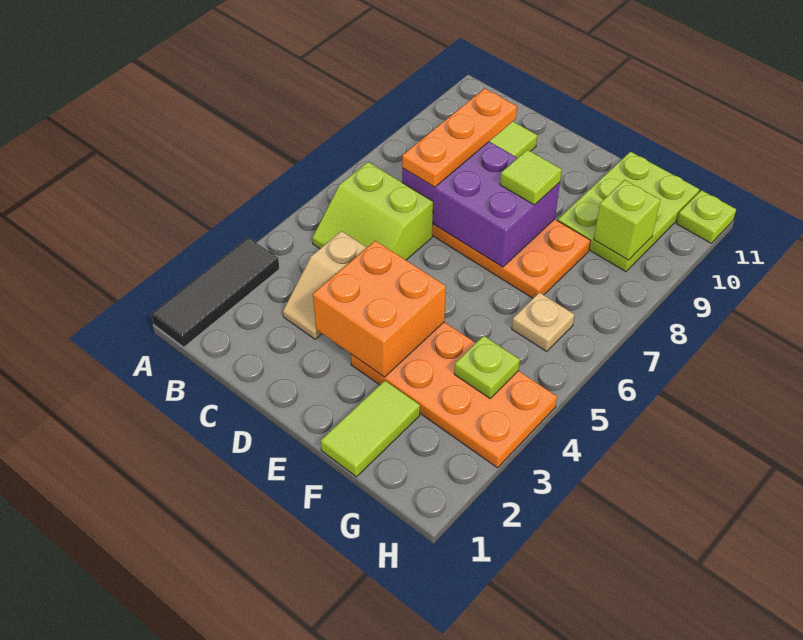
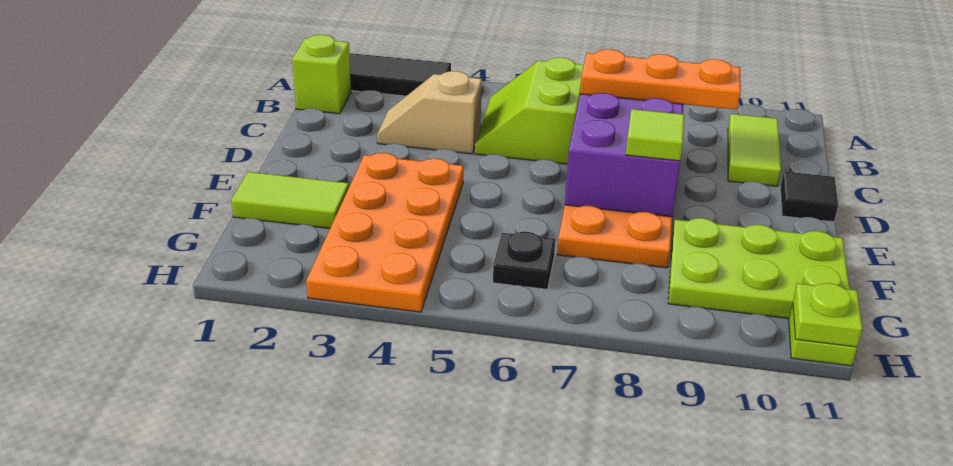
orange brick D3:E4 level 2 -> none
none -> black tile D11 level 1
lime plate G4 level 2 -> lime plate H11 level 2
tan plate G6 level 1 -> black plate G6 level 1
lime brick G9 level 2 -> lime brick B1 level 1

